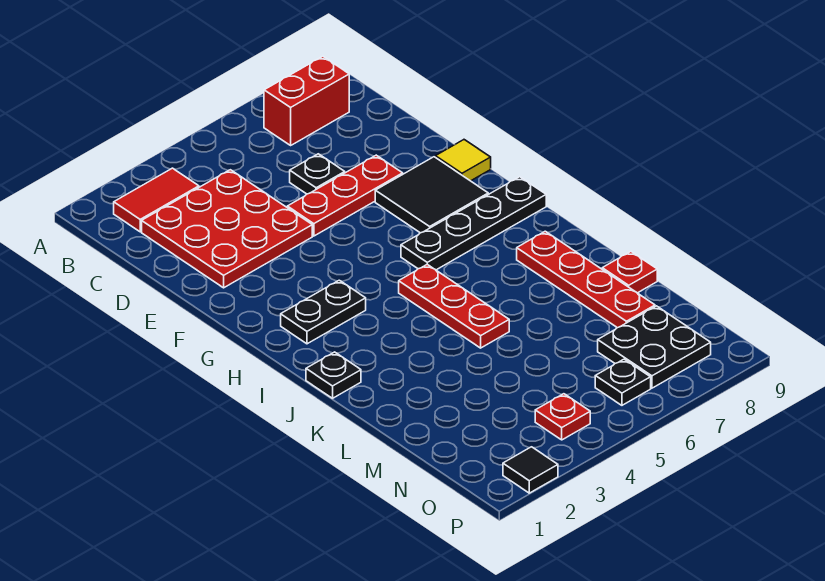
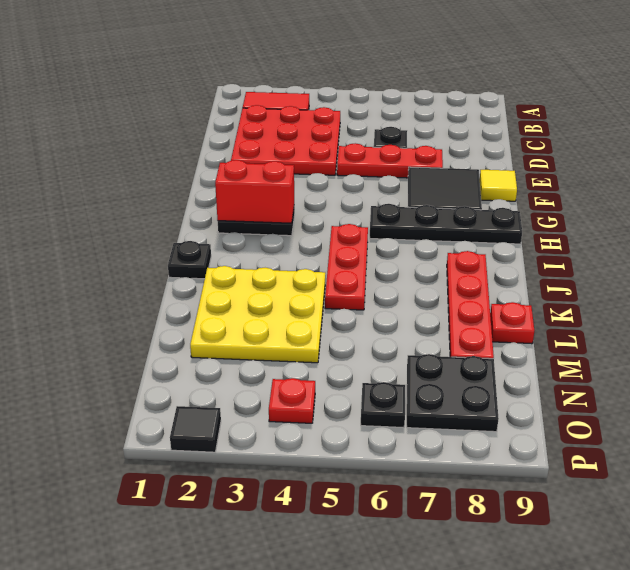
red brick B7:B8 level 1 -> red brick H2:H3 level 2
none -> yellow plate K2:M4 level 1

